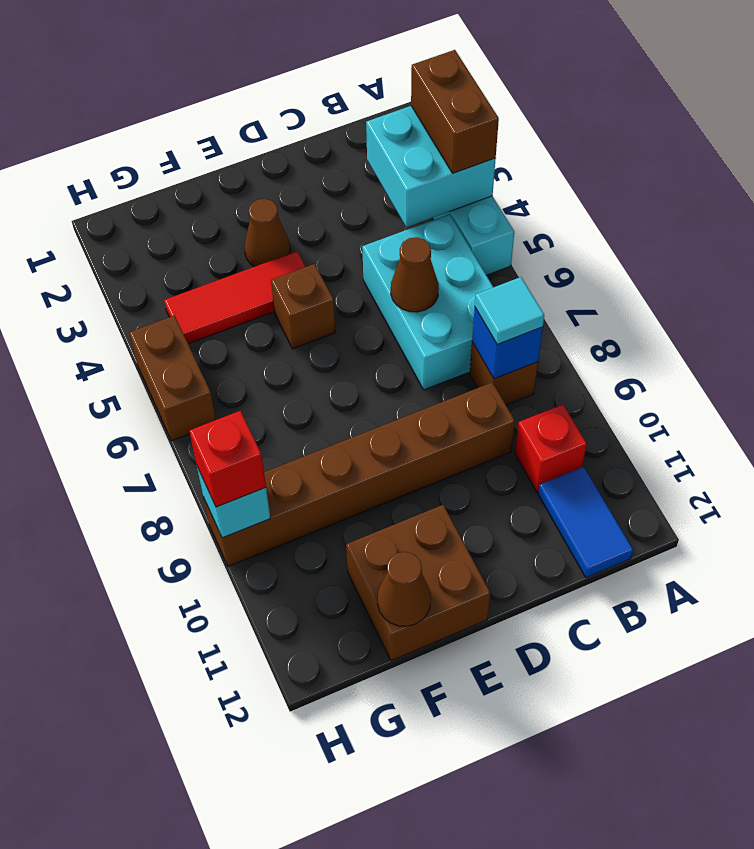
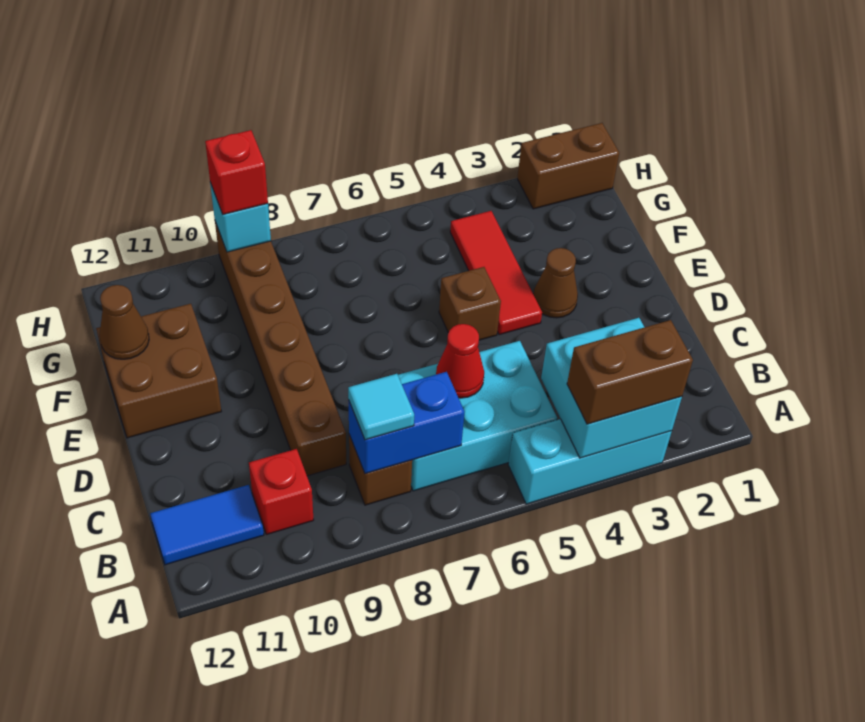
blue brick B8 level 2 -> blue brick B7:B8 level 2
brown cone C6 level 2 -> red cone C6 level 2
brown brick H5:H6 level 1 -> brown brick H1:H2 level 1

